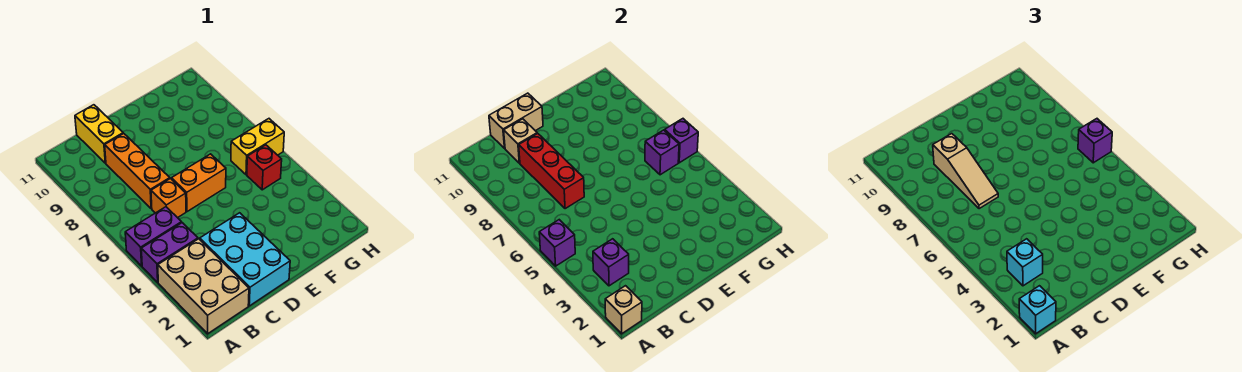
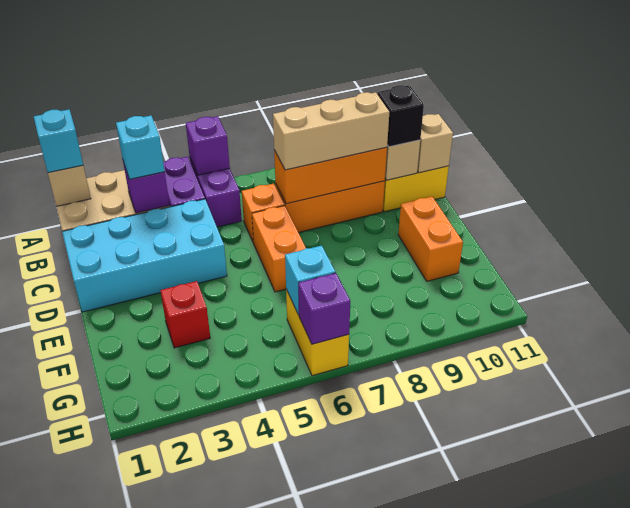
cyan brick C1:D3 level 1 -> cyan brick C1:D4 level 1
red brick C7:C9 level 2 -> orange brick C7:C9 level 2
tan slope C7:C9 level 3 top 9 -> tan brick C7:C9 level 3
none -> black brick C10 level 3
tan brick C11:D11 level 2 -> tan brick C11 level 2
none -> orange brick E10:F10 level 1
red brick G5 level 1 -> red brick F3 level 1
purple brick G6 level 2 -> cyan brick G6 level 2
purple brick H6 level 3 -> none

